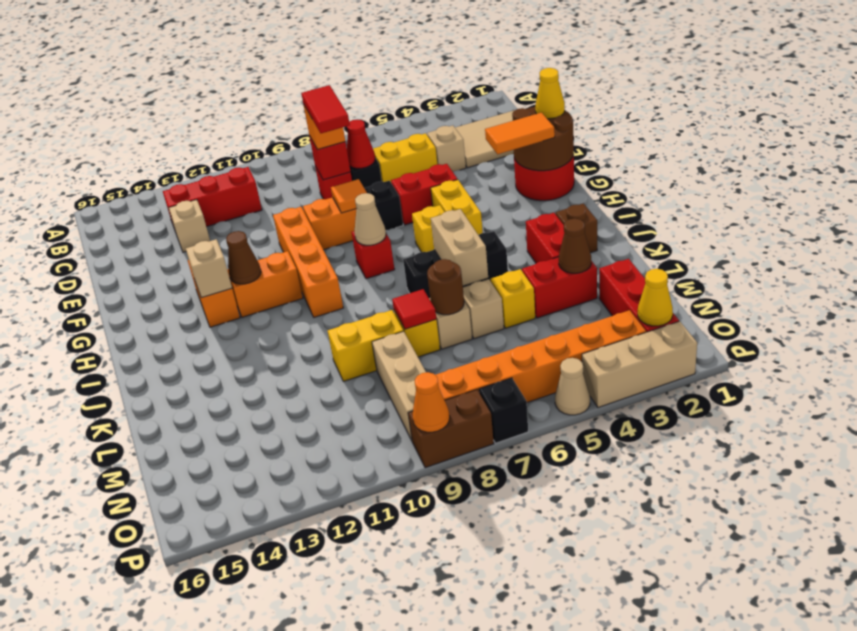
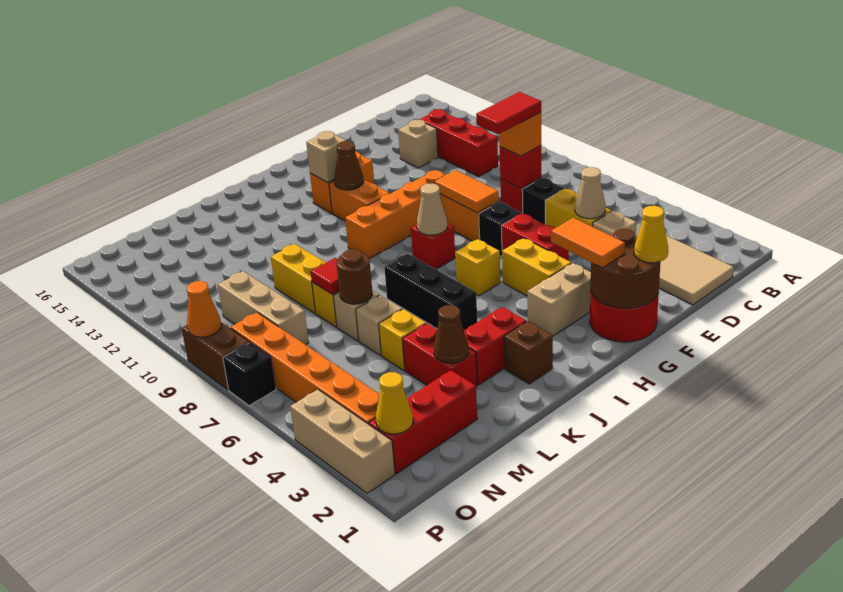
red cone D7 level 2 -> none
orange tile F8 level 2 -> orange tile F8:F9 level 2
yellow brick G5:H5 level 1 -> yellow brick G4:G5 level 1
tan brick J6:K6 level 2 -> tan brick G3:H3 level 1
tan brick M9:O9 level 1 -> tan brick N8:N10 level 1
tan cone P5 level 1 -> tan cone D5 level 2

